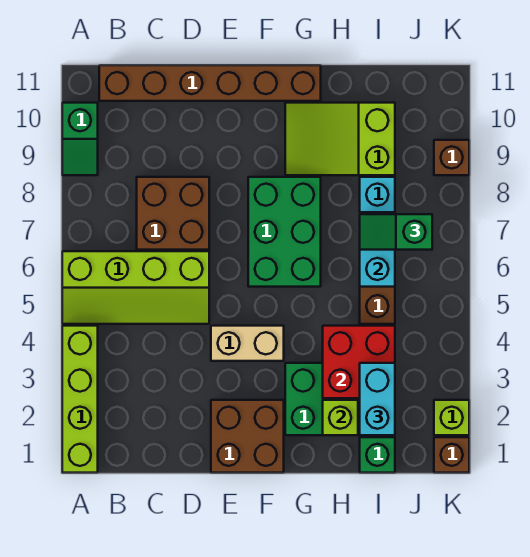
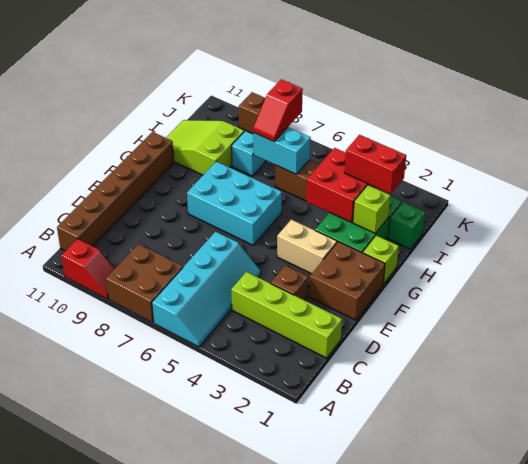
lime brick A1:A4 level 1 -> lime brick C1:C4 level 1
lime slope A5:D6 level 1 top 6 -> cyan slope A5:D6 level 1 top 6
green slope A9:A10 level 1 top 10 -> red slope A9:A10 level 1 top 10
brown brick C7:D8 level 1 -> brown brick A7:B8 level 1
tan brick E4:F4 level 1 -> tan brick F3:F4 level 1
green brick F6:G8 level 1 -> cyan brick F6:G8 level 1
lime slope G9:I10 level 1 top I -> lime slope H9:I11 level 1 top 9
cyan brick I2:I3 level 3 -> red brick I2:I3 level 3
green slope I7:J7 level 3 top J -> red slope I7:J7 level 3 top J
brown brick K1 level 1 -> brown brick D3 level 1
lime brick K2 level 1 -> lime brick G1 level 1

